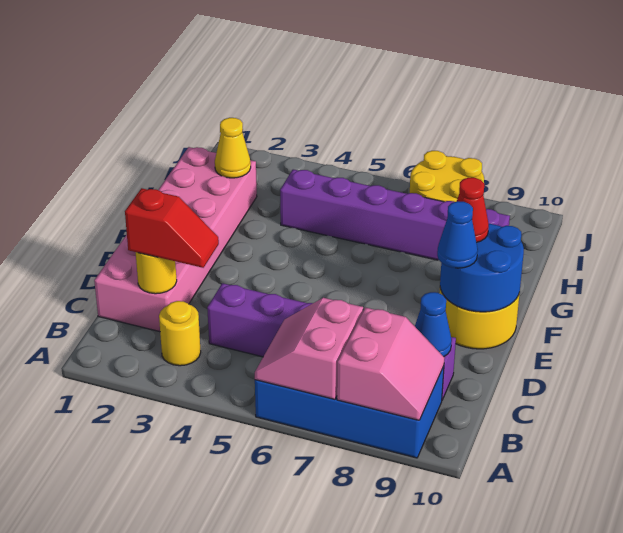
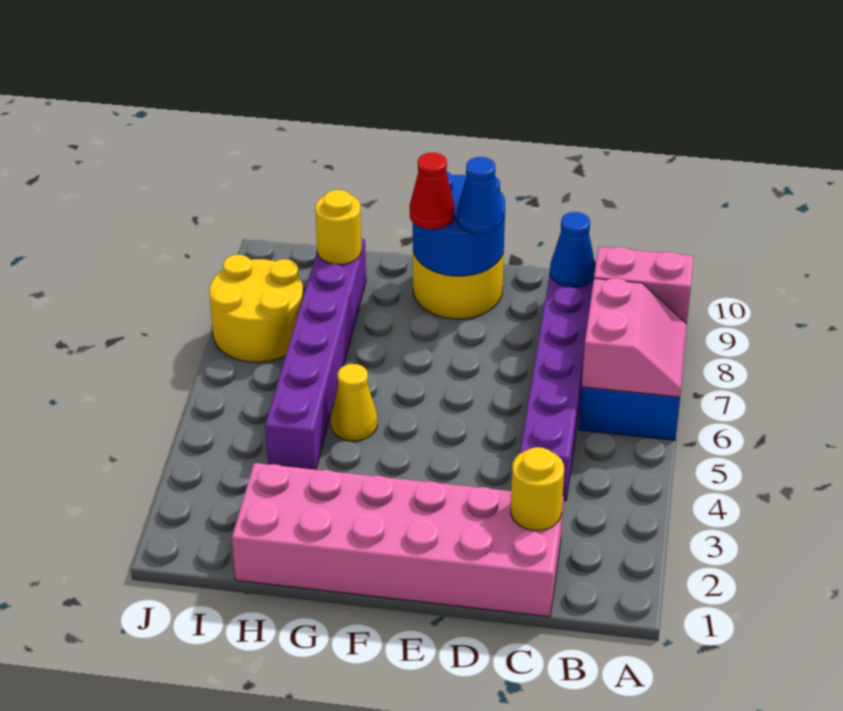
pink slope A6:B7 level 2 top 7 -> pink slope A6:B7 level 2 top B
yellow round brick B3 level 1 -> yellow round brick H9 level 2
red slope C2:C3 level 3 top 2 -> none
yellow cone H2 level 2 -> yellow cone G5 level 1

